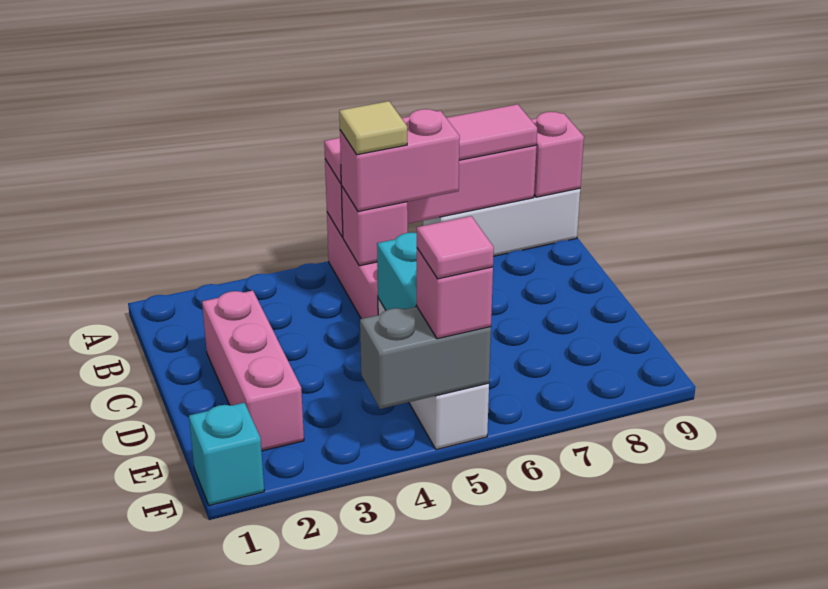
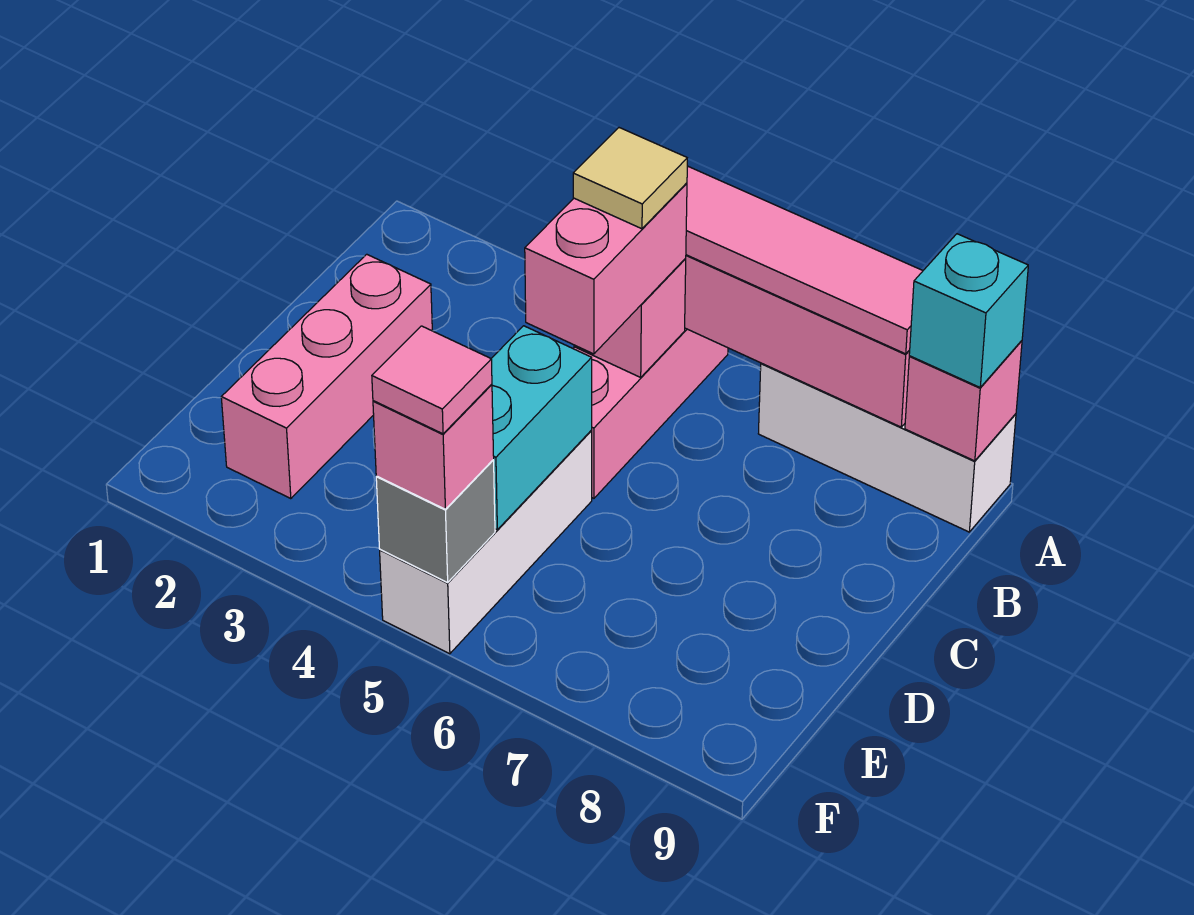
pink brick B5:B6 level 3 -> pink brick B5:C5 level 3
cyan brick F1 level 1 -> cyan brick A9 level 3
grey brick F4:F5 level 2 -> grey brick F5 level 2

